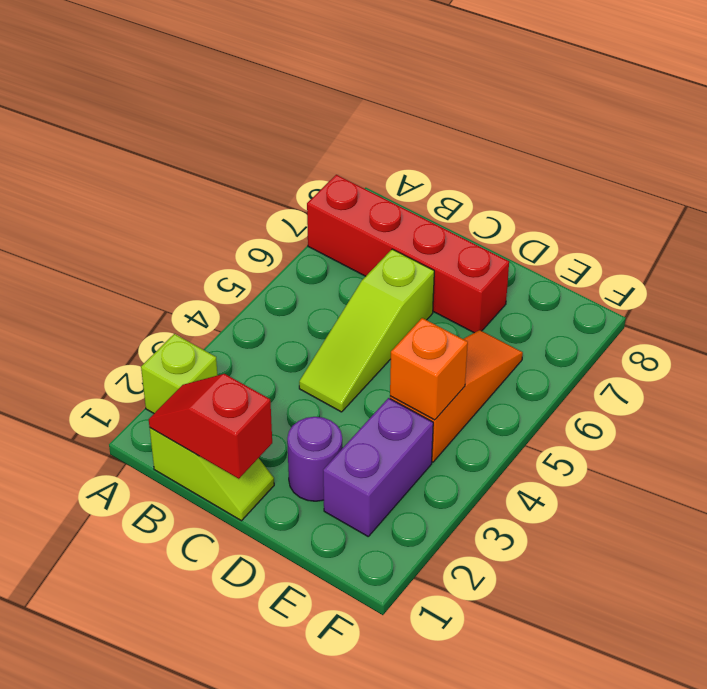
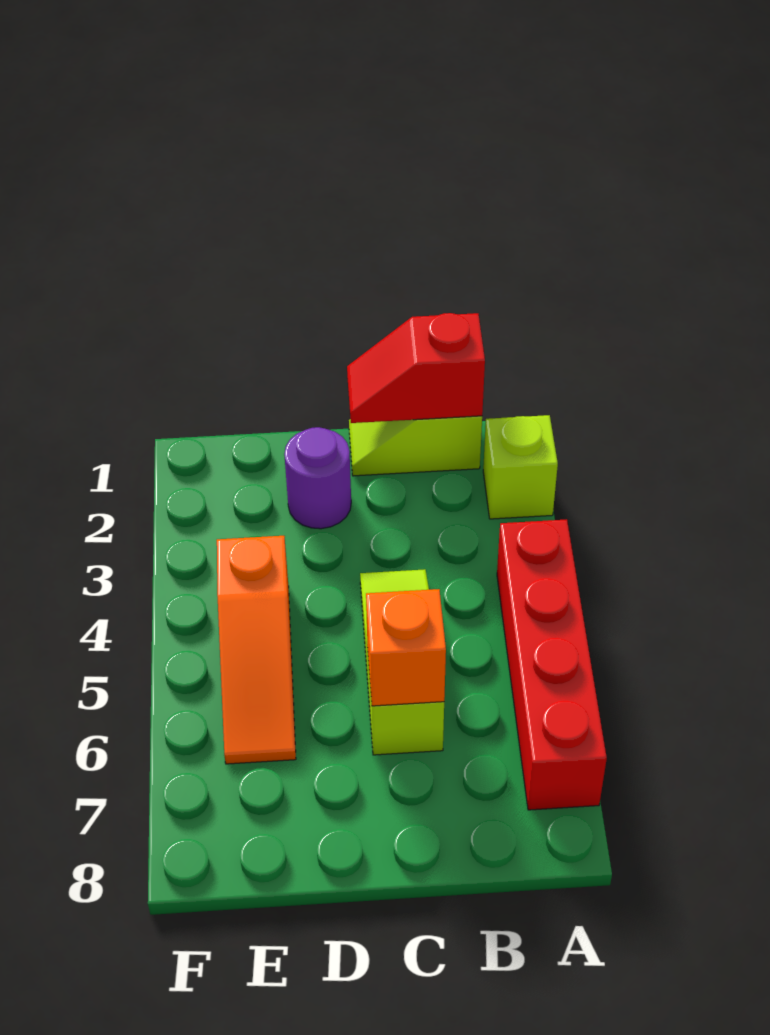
red brick A7:D7 level 1 -> red brick A4:A7 level 1
red slope B1:C1 level 2 top C -> red slope B1:C1 level 2 top B
purple brick E2:E3 level 1 -> none
orange brick E4 level 2 -> orange brick C6 level 2

